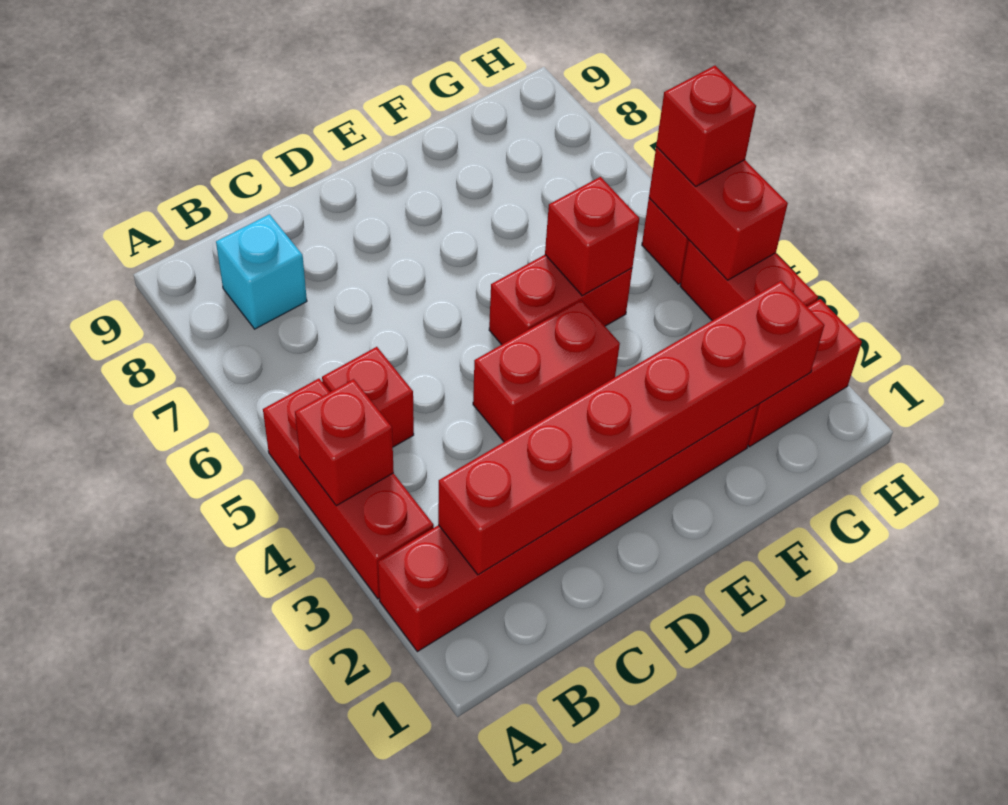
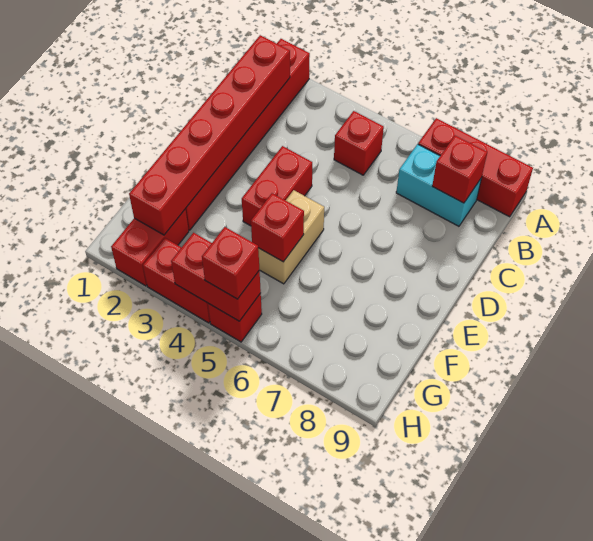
red brick A3:A5 level 1 -> red brick A7:A9 level 1
red brick A4 level 2 -> red brick B8 level 2
cyan brick B8 level 1 -> cyan brick B7:B8 level 1
red brick E5:F5 level 1 -> tan brick E5:F5 level 1

